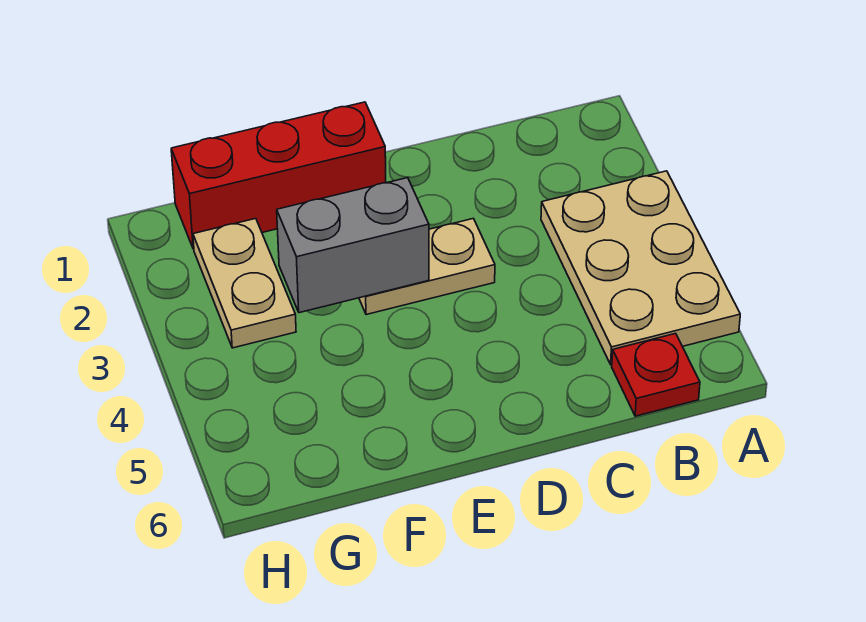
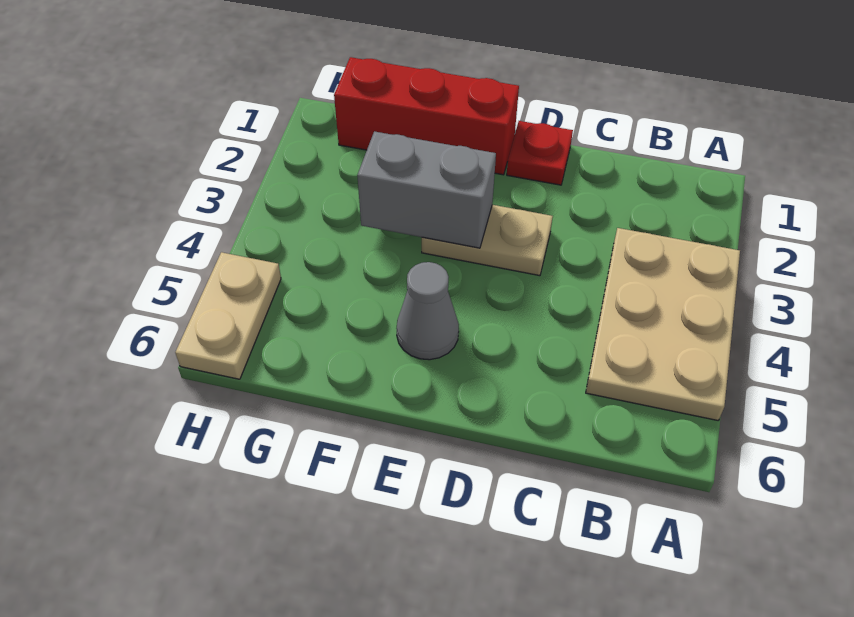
red plate B6 level 1 -> red plate D1 level 1
none -> grey cone E5 level 1
tan plate G2:G3 level 1 -> tan plate H5:H6 level 1

